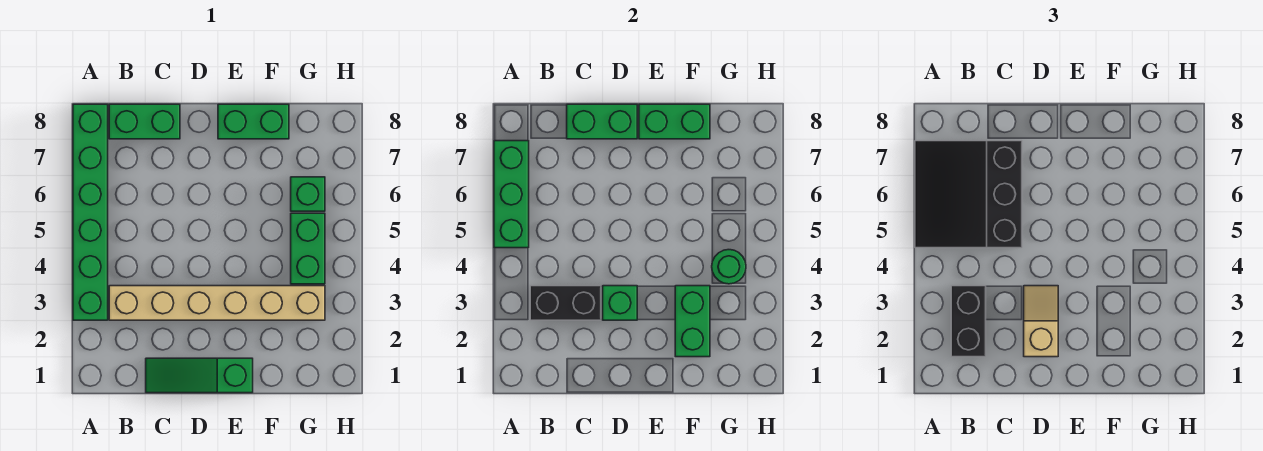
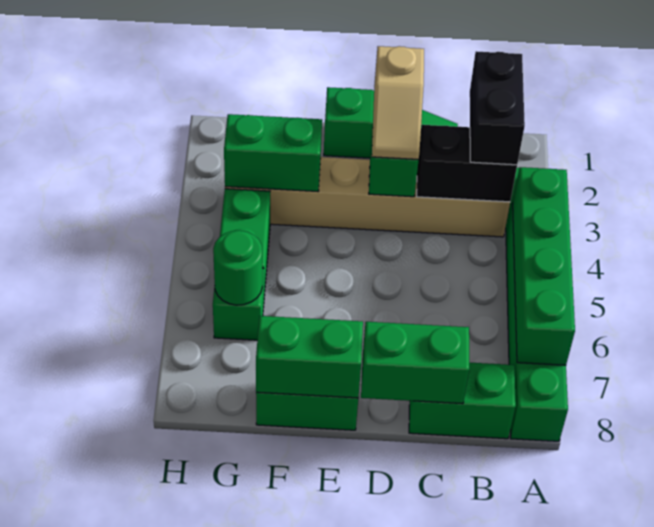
green brick A5:A7 level 2 -> green brick A4:A7 level 2
black slope A5:C7 level 3 top C -> none
green brick F2:F3 level 2 -> green brick F3:G3 level 2
green round brick G4 level 2 -> green round brick G6 level 2

